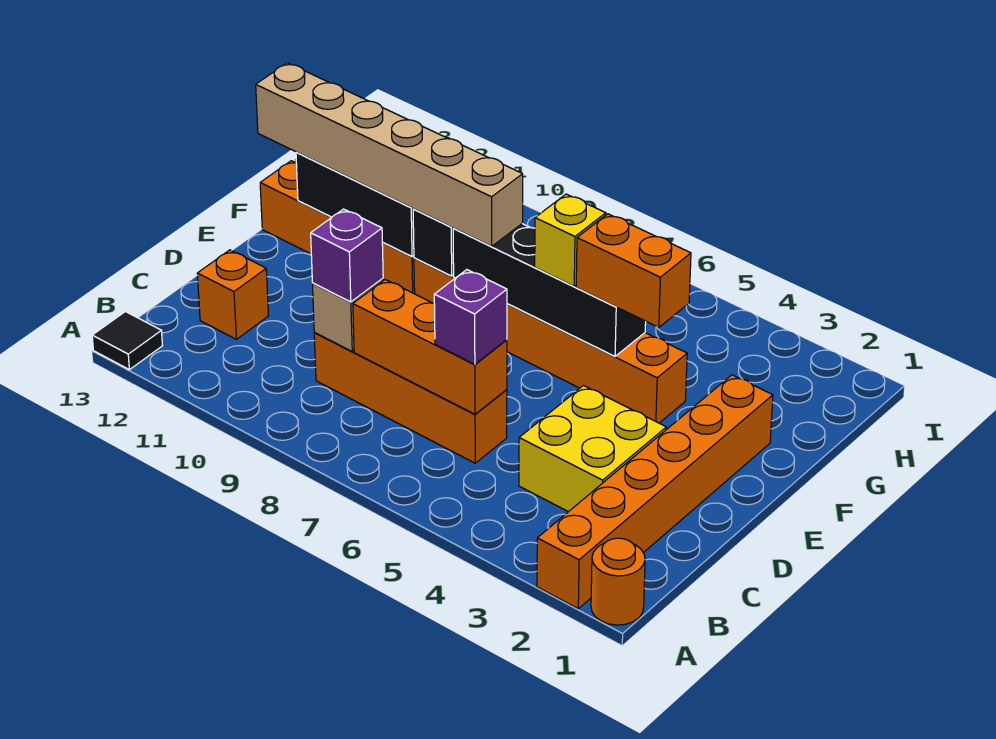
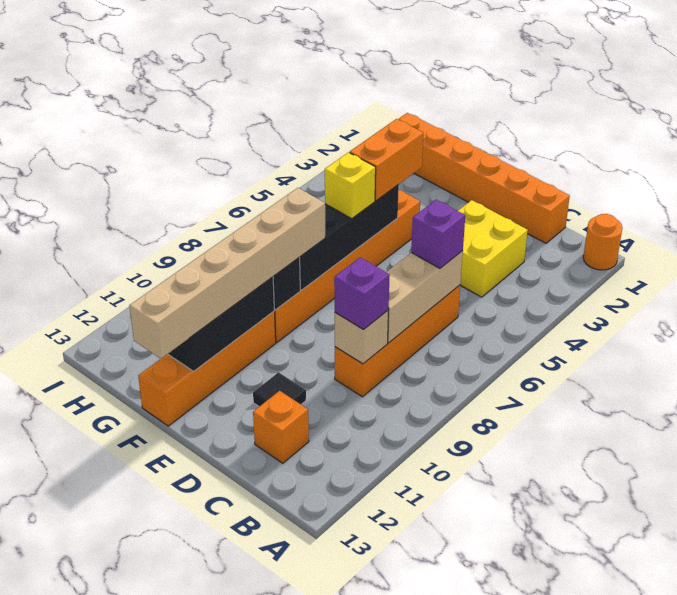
orange brick A2:F2 level 1 -> orange brick C1:H1 level 1
black tile A13 level 1 -> black tile D11 level 1
orange brick C6:C8 level 2 -> tan brick C6:C8 level 2

